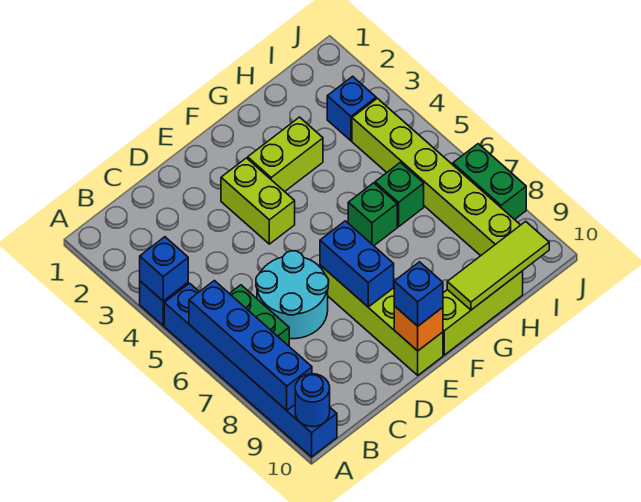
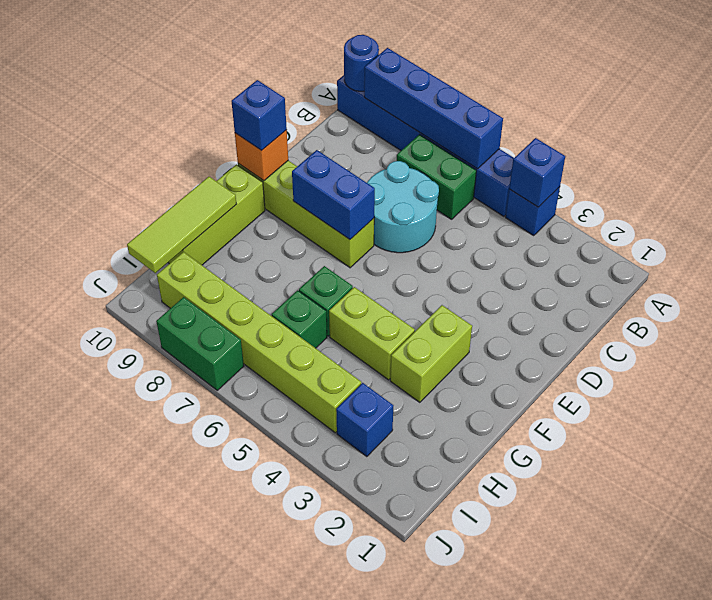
lime brick E3:E4 level 1 -> lime brick G4:G5 level 1

